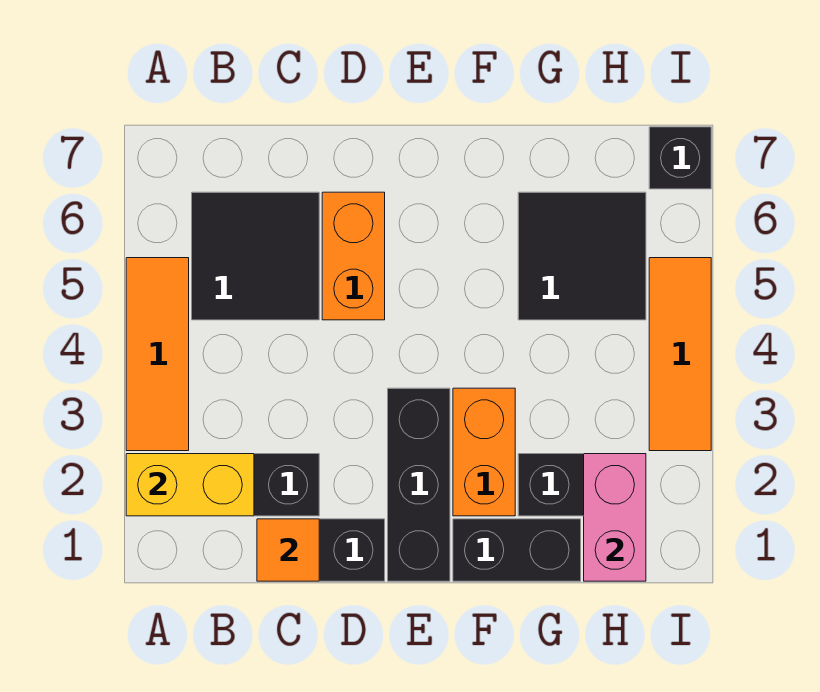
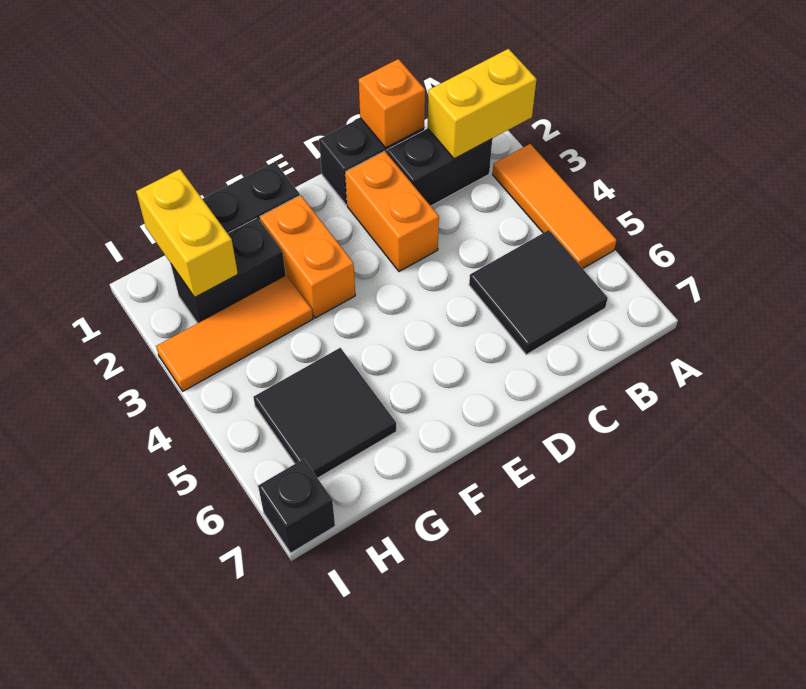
orange tile C1 level 2 -> orange brick C1 level 2
orange brick D5:D6 level 1 -> orange brick D2:D3 level 1
black brick E1:E3 level 1 -> none
pink brick H1:H2 level 2 -> yellow brick H1:H2 level 2
orange tile I3:I5 level 1 -> orange tile G3:I3 level 1

